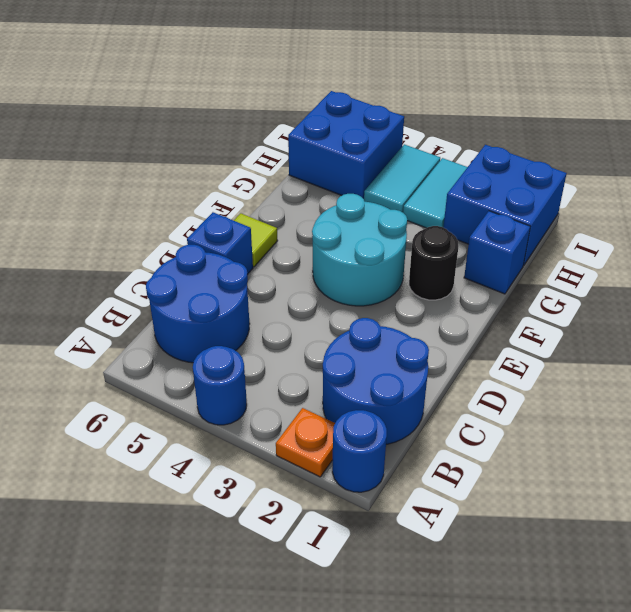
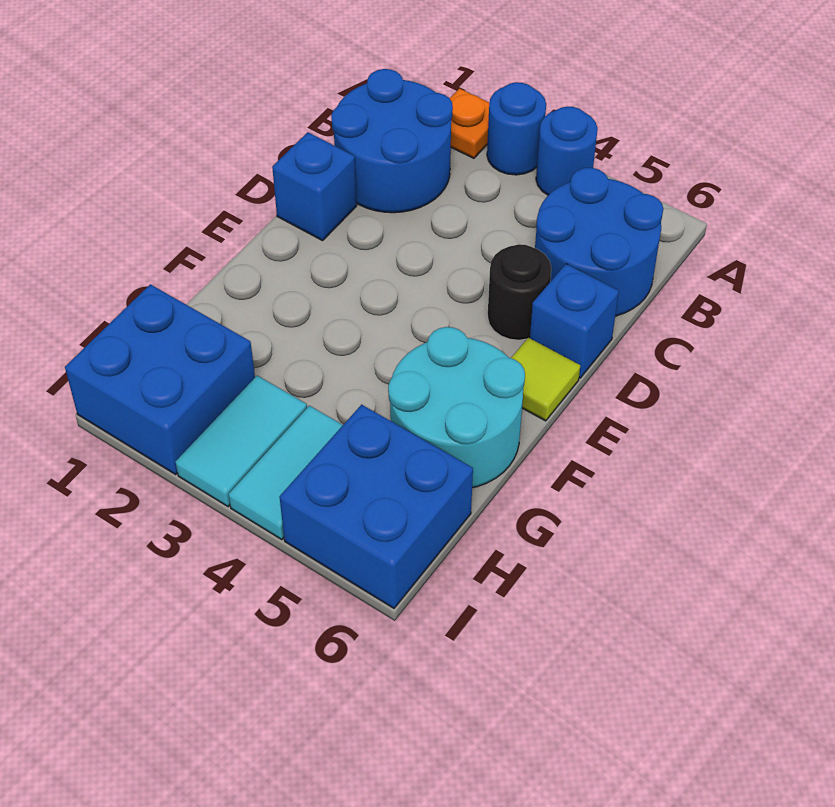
blue round brick A1 level 1 -> blue round brick A3 level 1
cyan round brick E3:F4 level 1 -> cyan round brick F5:G6 level 1
black round brick F2 level 1 -> black round brick D5 level 1
blue brick G1 level 1 -> blue brick D1 level 1

